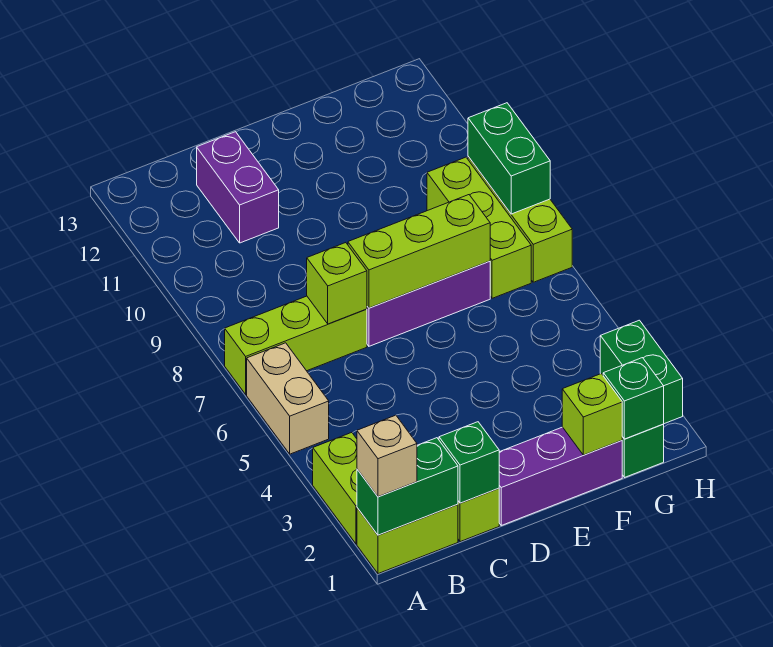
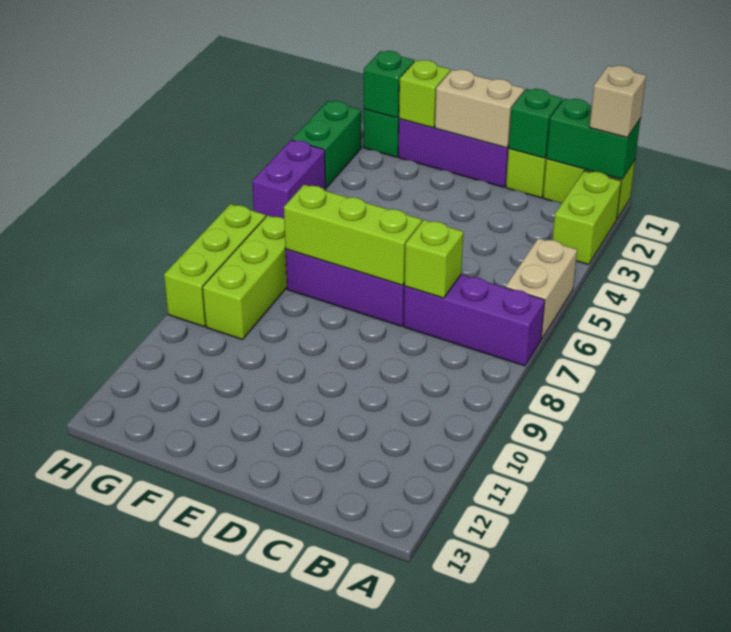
lime brick A7:C7 level 1 -> purple brick A7:C7 level 1
purple brick C11:C12 level 1 -> purple brick H4:H5 level 1
none -> tan brick D1:E1 level 2
green brick H8:H9 level 2 -> none

